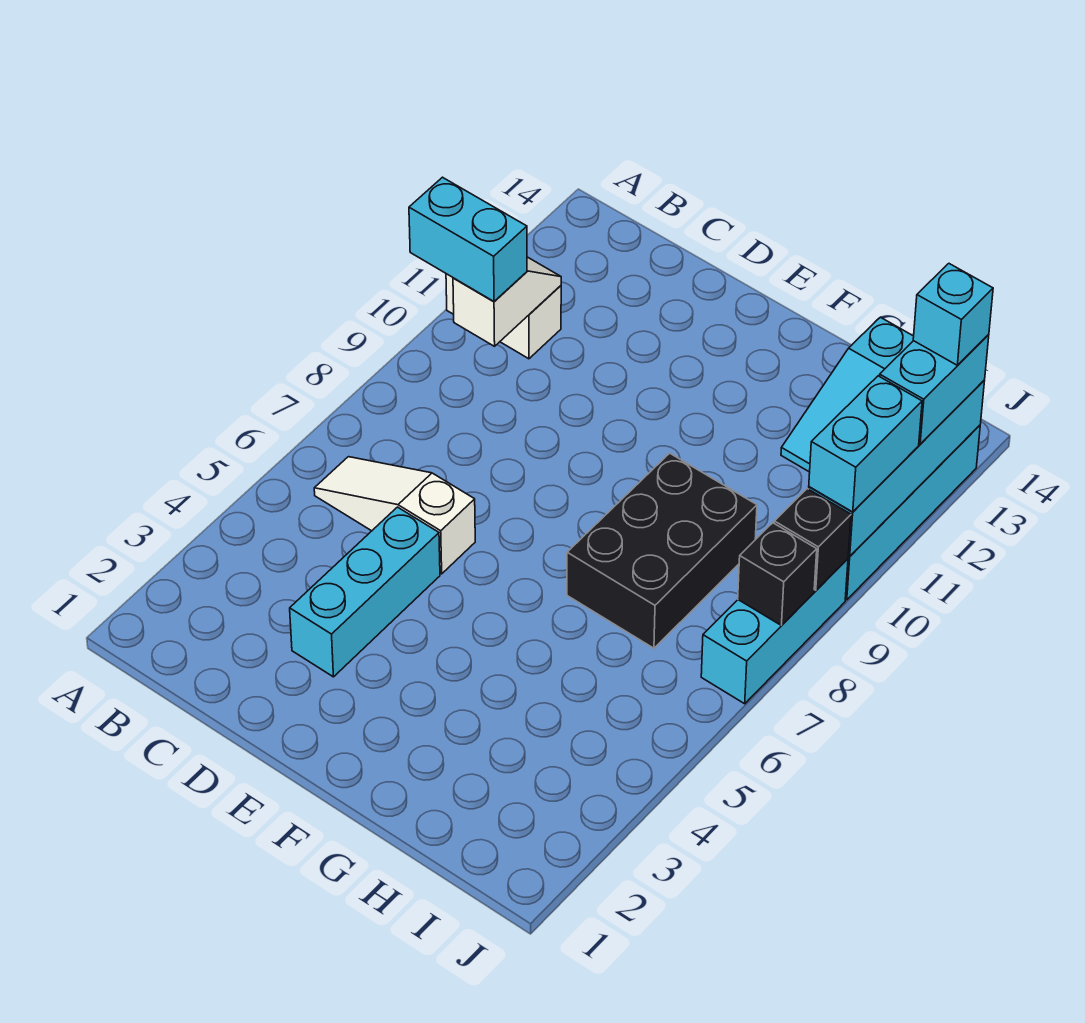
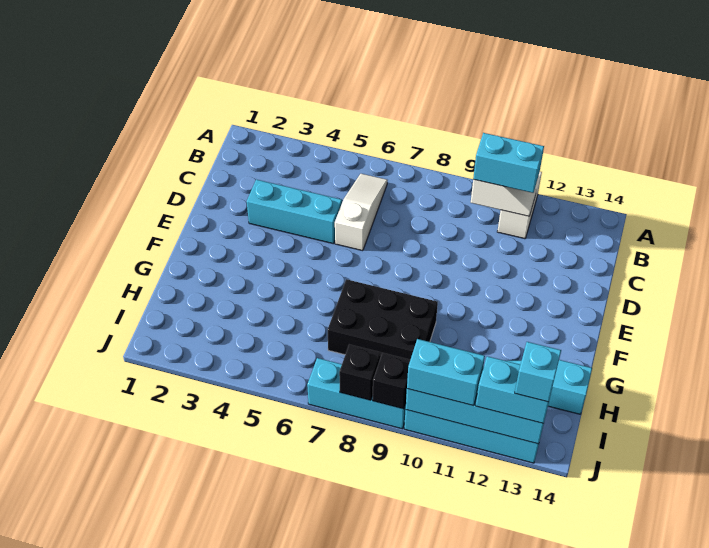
cyan brick A10:B10 level 3 -> cyan brick B10:B11 level 3

